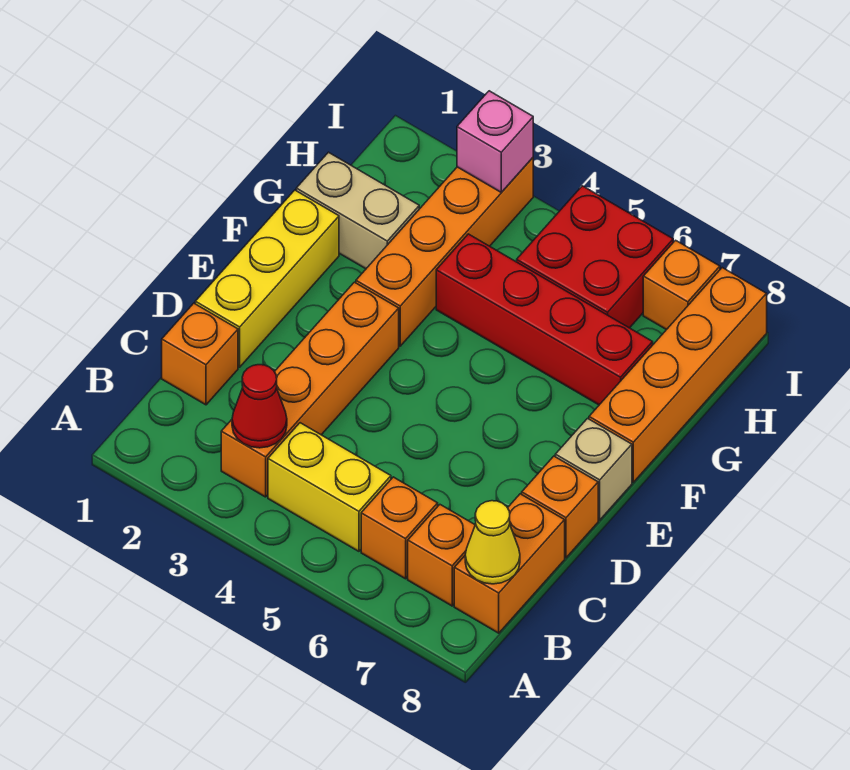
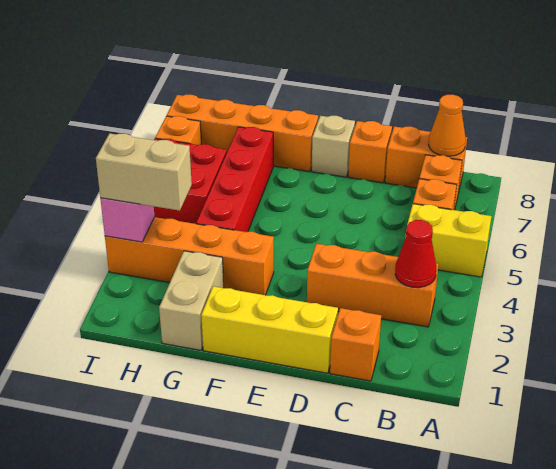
orange brick B3:E3 level 1 -> orange brick B3:D3 level 1
yellow brick B4:B5 level 1 -> yellow brick A5:B5 level 1
yellow cone B8 level 2 -> orange cone B8 level 2
none -> tan brick H3:I3 level 3

